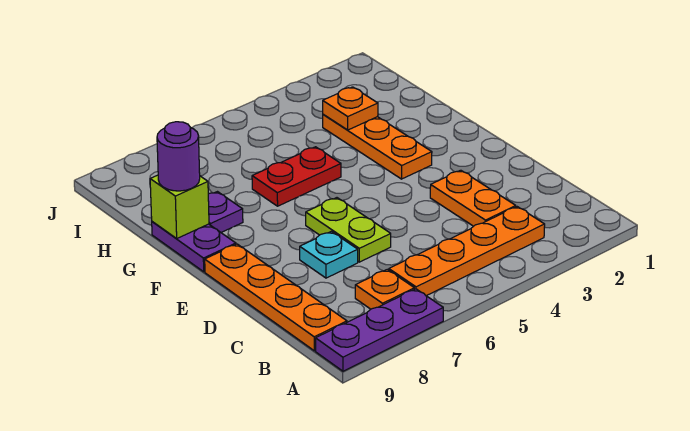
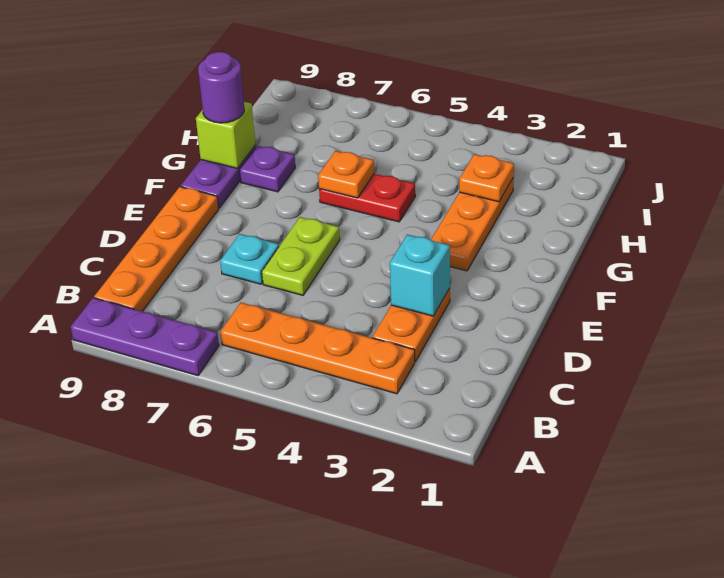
orange plate B7 level 1 -> orange plate G6 level 2
none -> cyan brick D3 level 2

